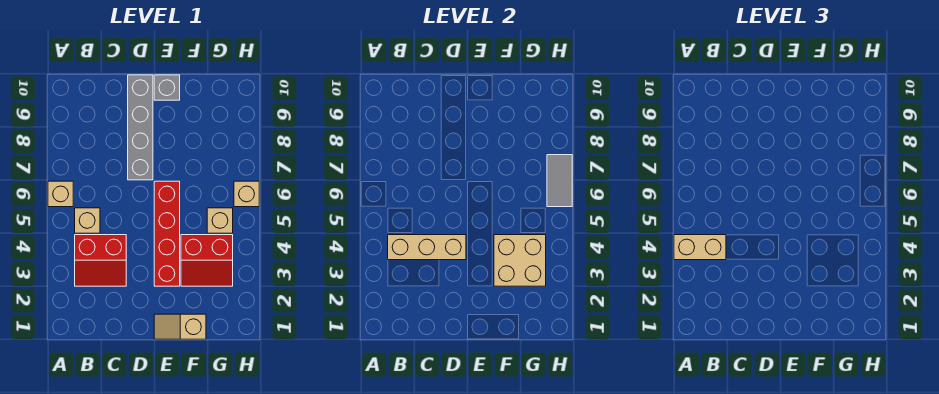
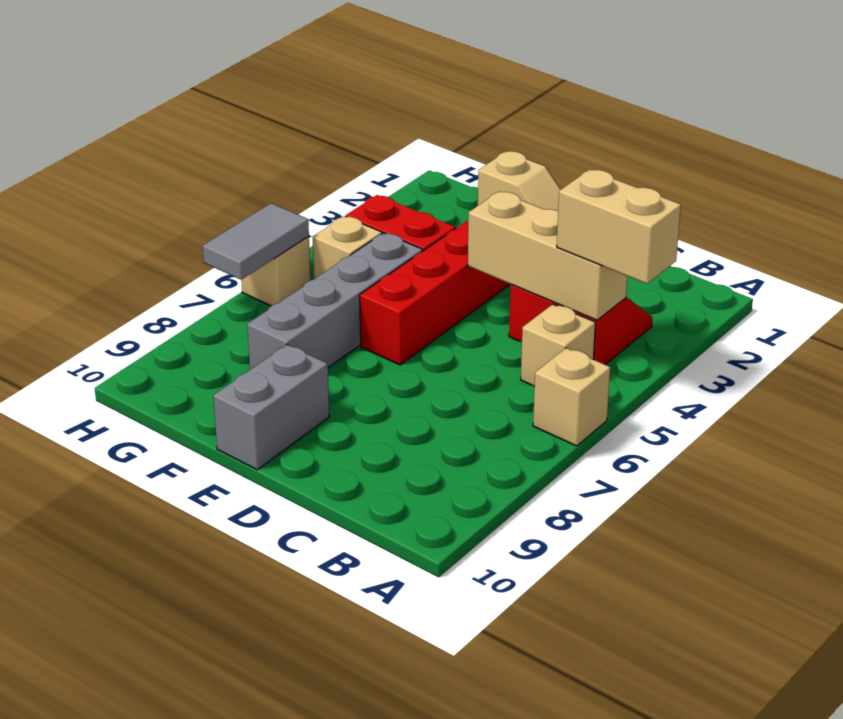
grey brick D7:D10 level 1 -> grey brick F5:F8 level 1
grey brick E10 level 1 -> grey brick E9:E10 level 1
tan brick F3:G4 level 2 -> none

